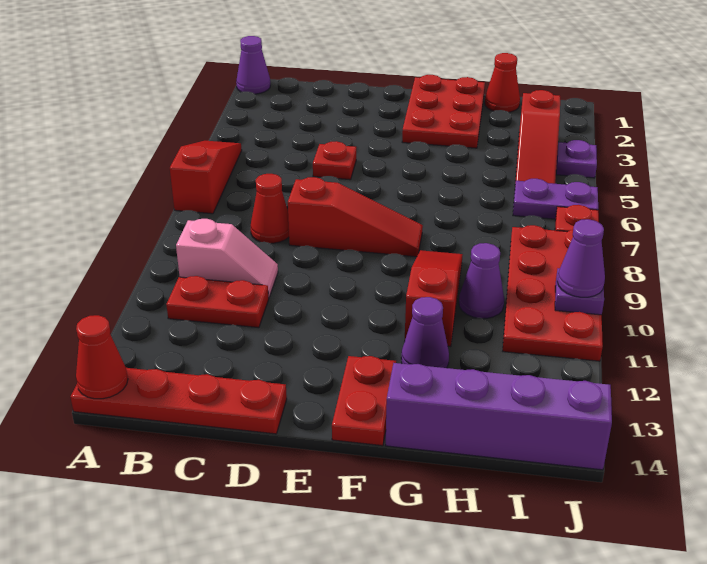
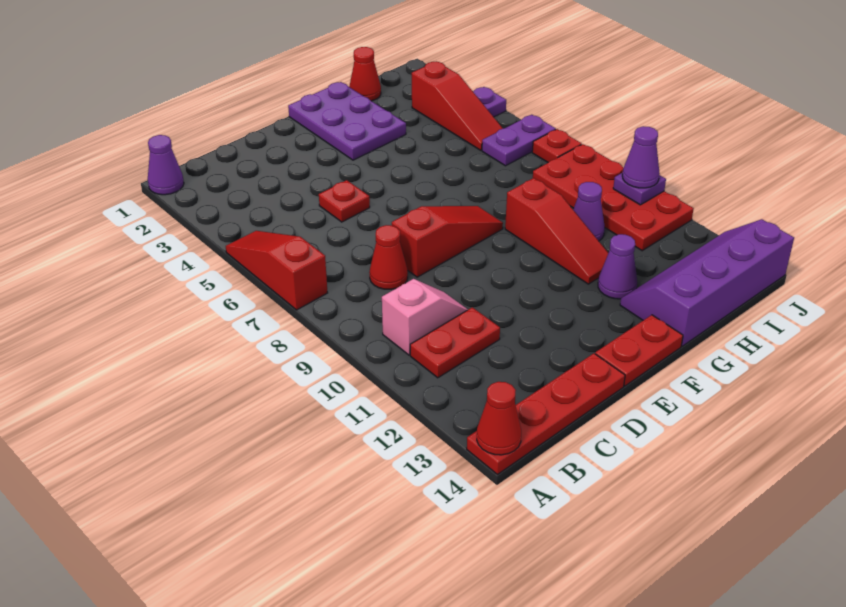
red plate F1:G3 level 1 -> purple plate F1:G3 level 1
red plate F13:F14 level 1 -> red plate E14:F14 level 1
red slope G9:G11 level 1 top 11 -> red slope G9:G11 level 1 top 9

